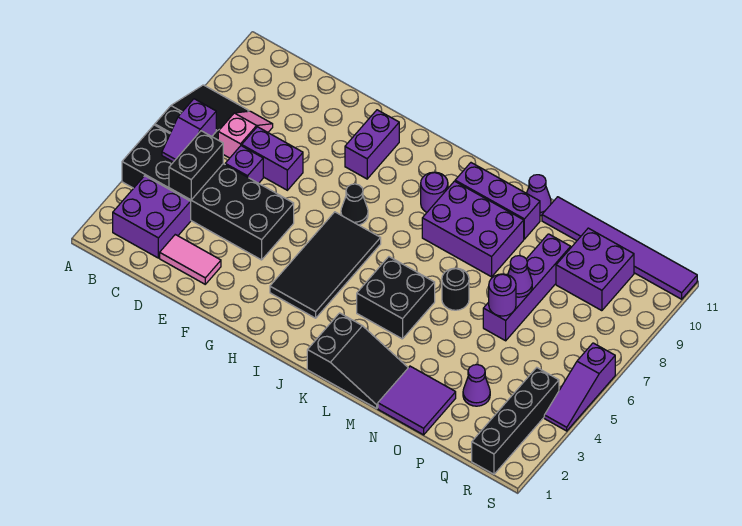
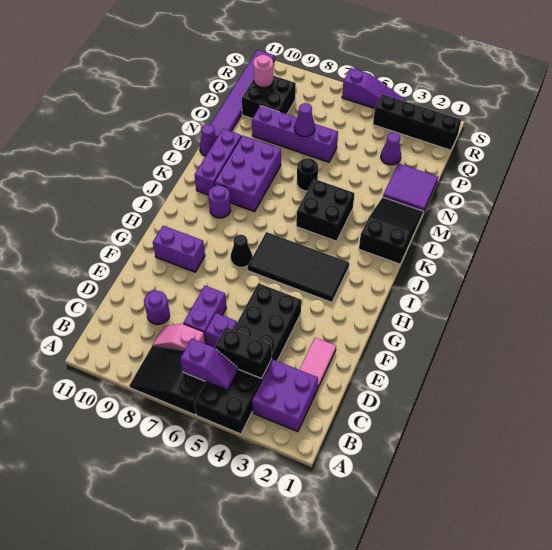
purple round brick O6 level 2 -> purple round brick D9 level 1
purple brick P9:Q10 level 1 -> black brick P9:Q10 level 1
none -> pink round brick Q10 level 2

